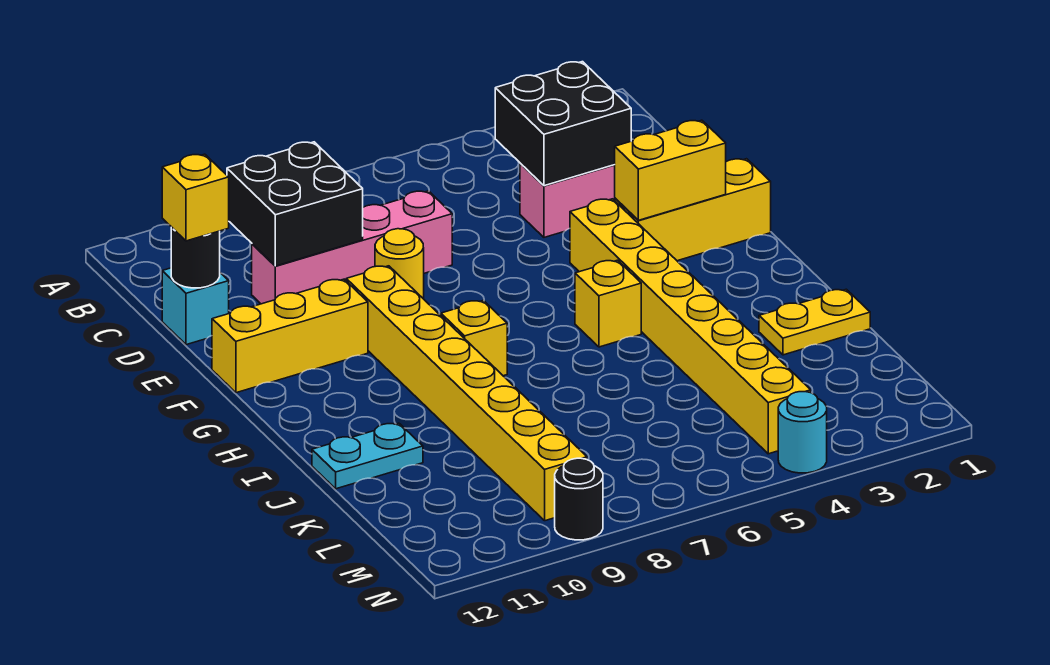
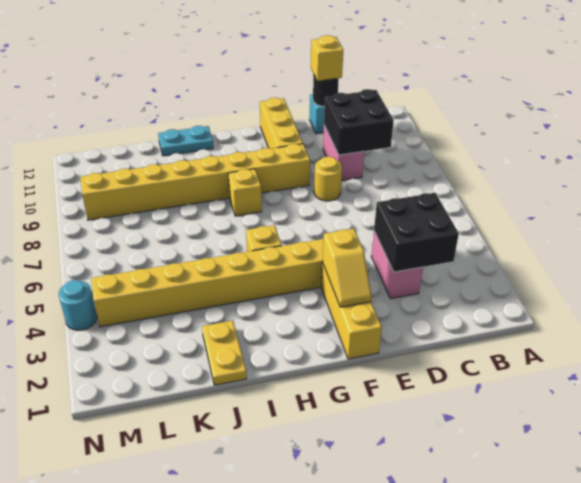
pink brick D7:D10 level 1 -> pink brick D9:D10 level 1
yellow brick F2:F3 level 2 -> yellow slope F2:F3 level 2 top 3
cyan plate J11:J12 level 1 -> cyan plate I12:J12 level 1
black round brick N9 level 1 -> none

